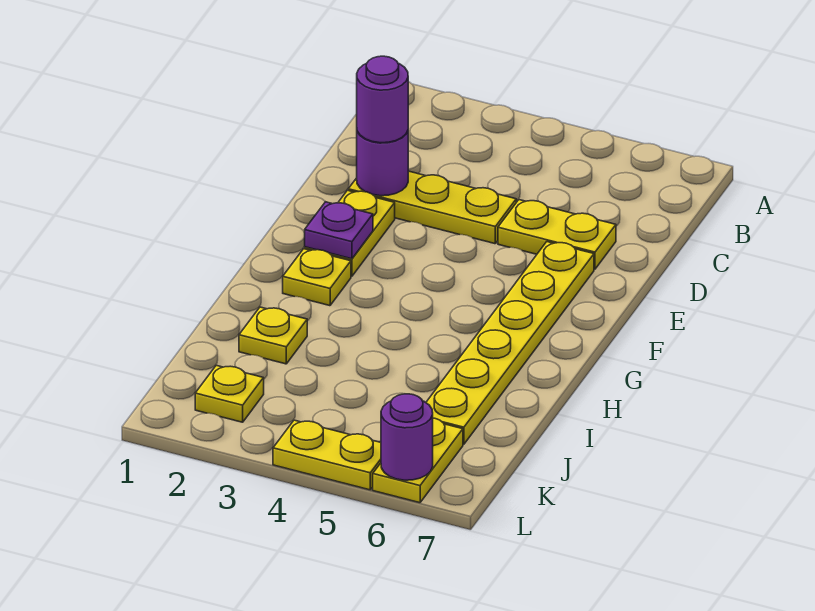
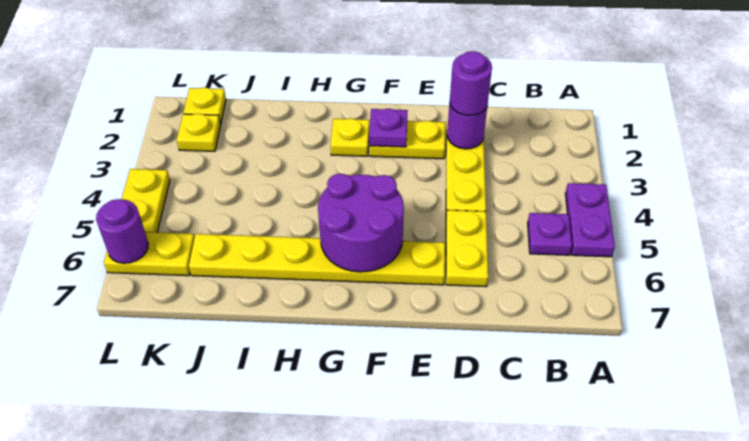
none -> purple plate A4:A5 level 1
none -> purple plate B5 level 1
none -> purple round brick F5:G6 level 2
yellow plate I2 level 1 -> yellow plate K1 level 1

